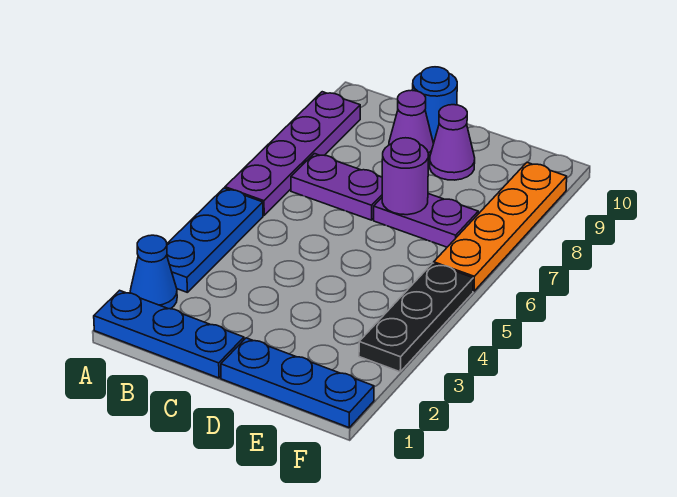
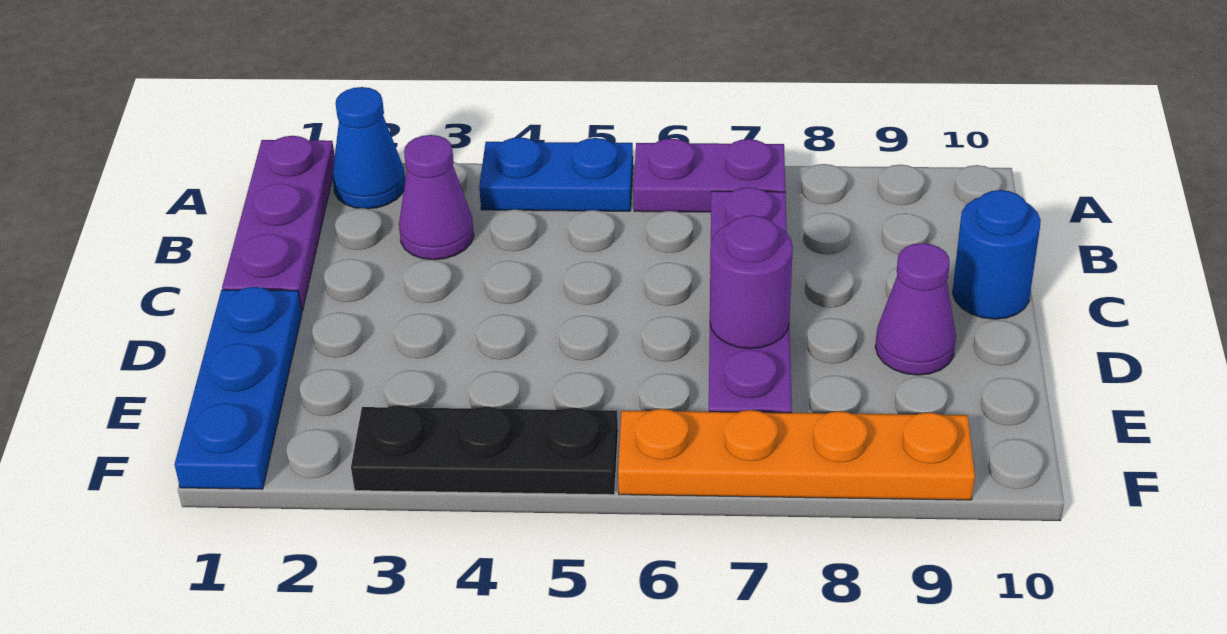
blue plate A1:C1 level 1 -> purple plate A1:C1 level 1
blue plate A3:A5 level 1 -> blue plate A4:A5 level 1
purple plate A6:A9 level 1 -> purple plate A6:A7 level 1
purple cone C9 level 1 -> purple cone B3 level 1

